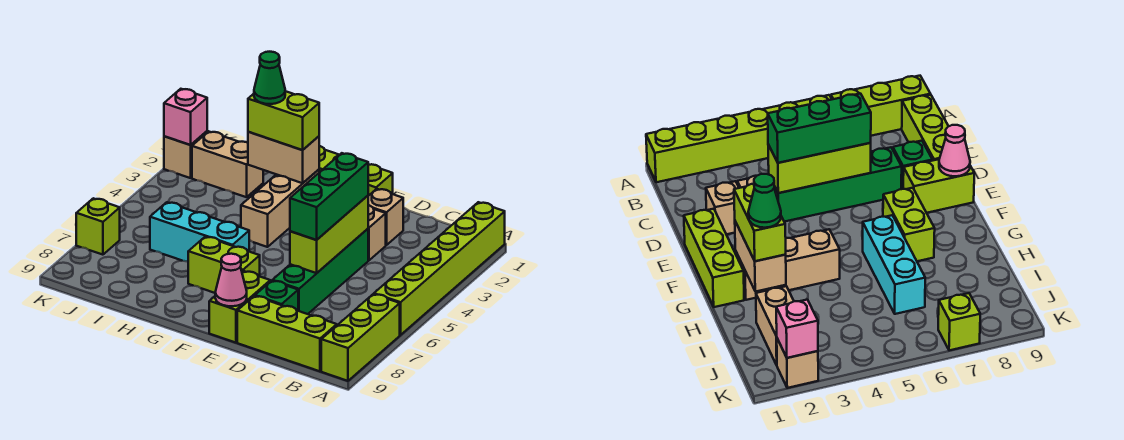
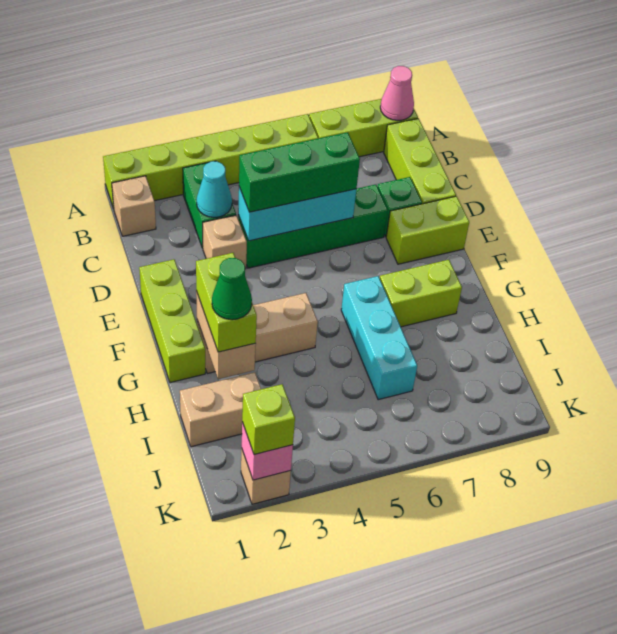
none -> green brick B3:C3 level 1
none -> cyan cone C3 level 2
tan brick D2 level 1 -> tan brick B1 level 1
lime brick D4:D6 level 2 -> cyan brick D4:D6 level 2
pink cone E9 level 2 -> pink cone A9 level 2
lime brick F7:G7 level 1 -> lime brick G7:G8 level 1
tan brick I2:J2 level 1 -> tan brick I1:I2 level 1
lime brick K7 level 1 -> lime brick K2 level 3

